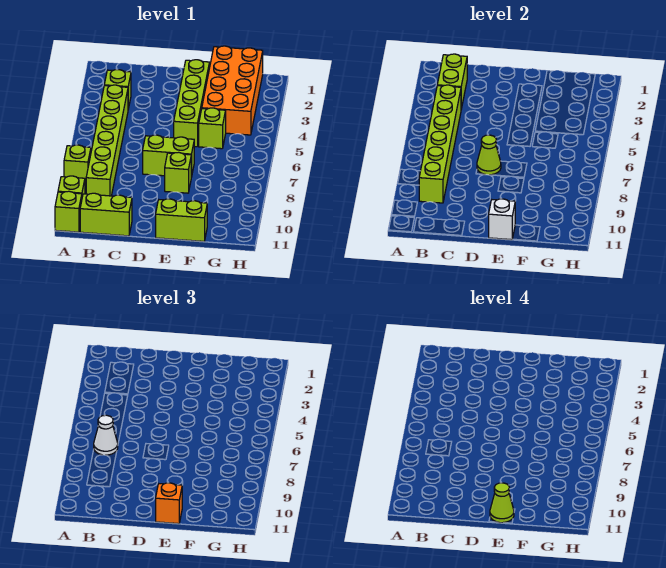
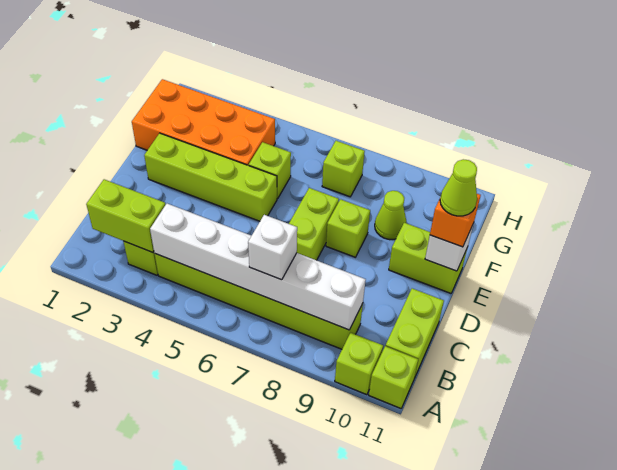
lime brick A8 level 1 -> lime brick G7 level 1
lime brick B4:B9 level 2 -> white brick B4:B9 level 2
white cone B7 level 3 -> white brick B7 level 3
lime cone D7 level 2 -> lime cone F9 level 1
lime brick E11:F11 level 1 -> lime brick E10:E11 level 1

